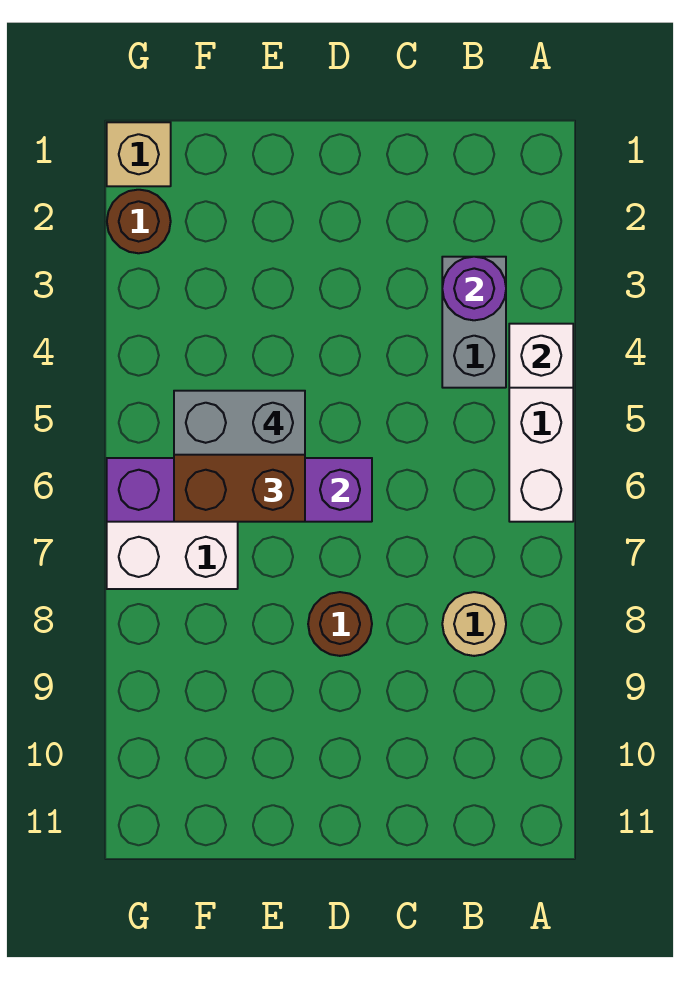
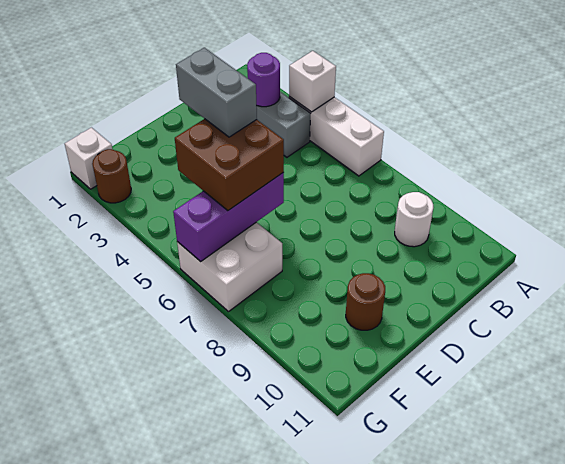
tan round brick B8 level 1 -> none
none -> white round brick B9 level 1
purple brick D6:G6 level 2 -> purple brick E6:G6 level 2
brown round brick D8 level 1 -> brown round brick E10 level 1
grey brick E5:F5 level 4 -> grey brick E4:E5 level 4
tan brick G1 level 1 -> white brick G1 level 1

